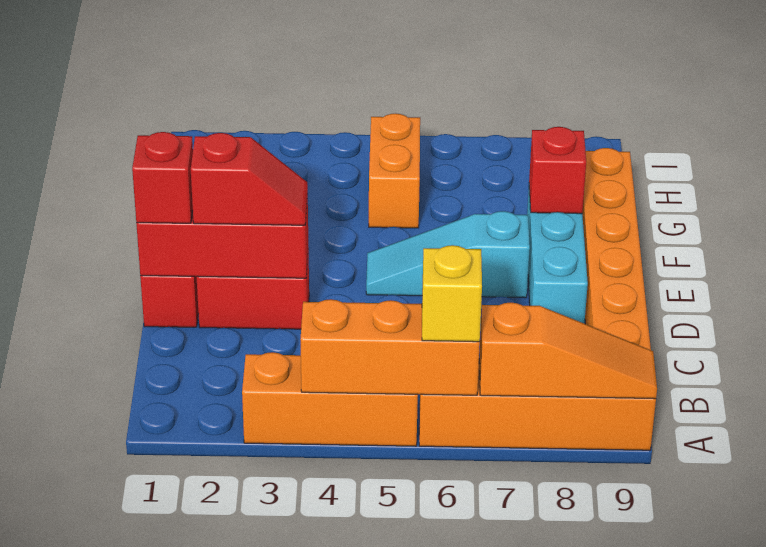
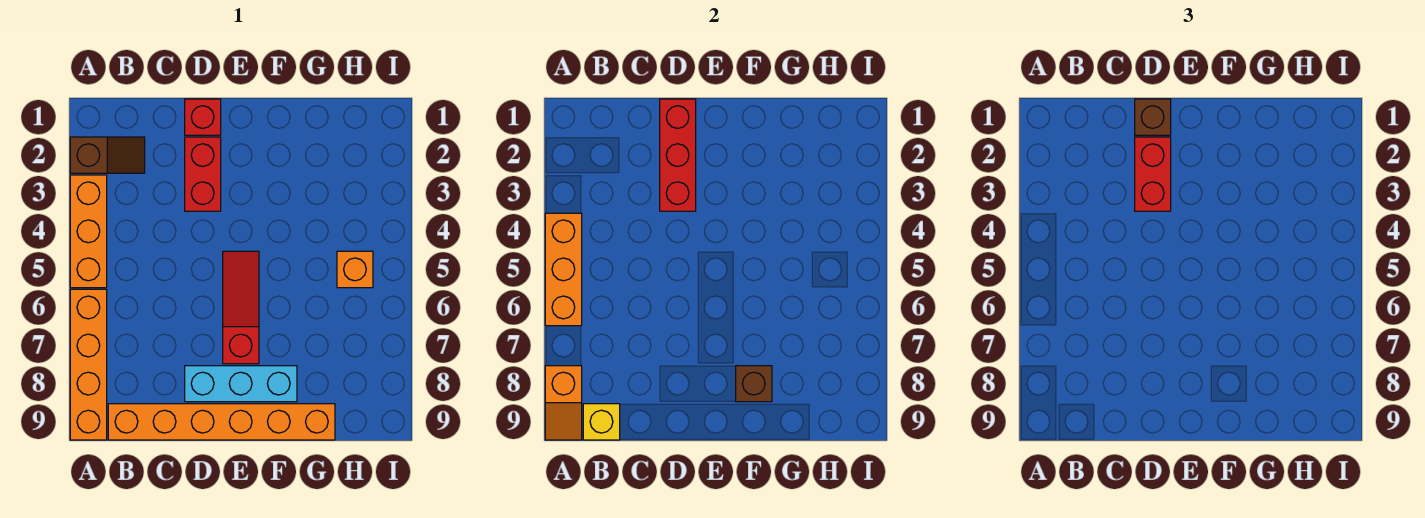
none -> brown slope A2:B2 level 1 top A
yellow brick A6 level 3 -> yellow brick B9 level 2
orange slope A7:A9 level 2 top 7 -> orange slope A8:A9 level 2 top 8
red brick D1 level 3 -> brown brick D1 level 3
red slope D2:D3 level 3 top 2 -> red brick D2:D3 level 3
cyan slope E5:E7 level 1 top 7 -> red slope E5:E7 level 1 top 7
red brick F8 level 2 -> brown brick F8 level 2
orange brick G5:H5 level 1 -> orange brick H5 level 1

